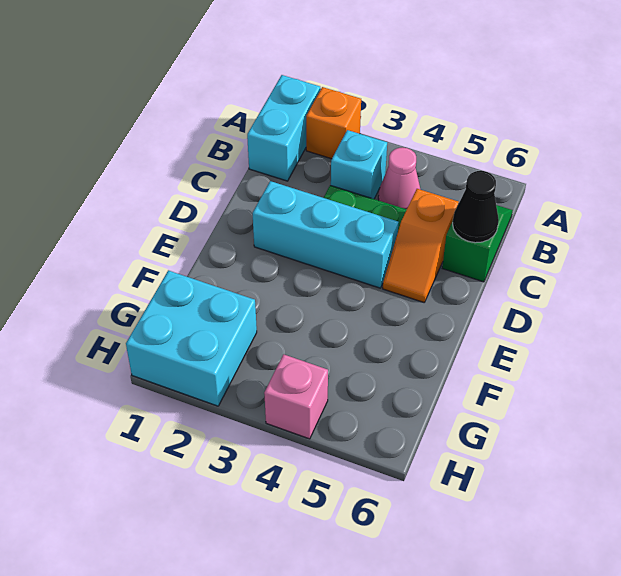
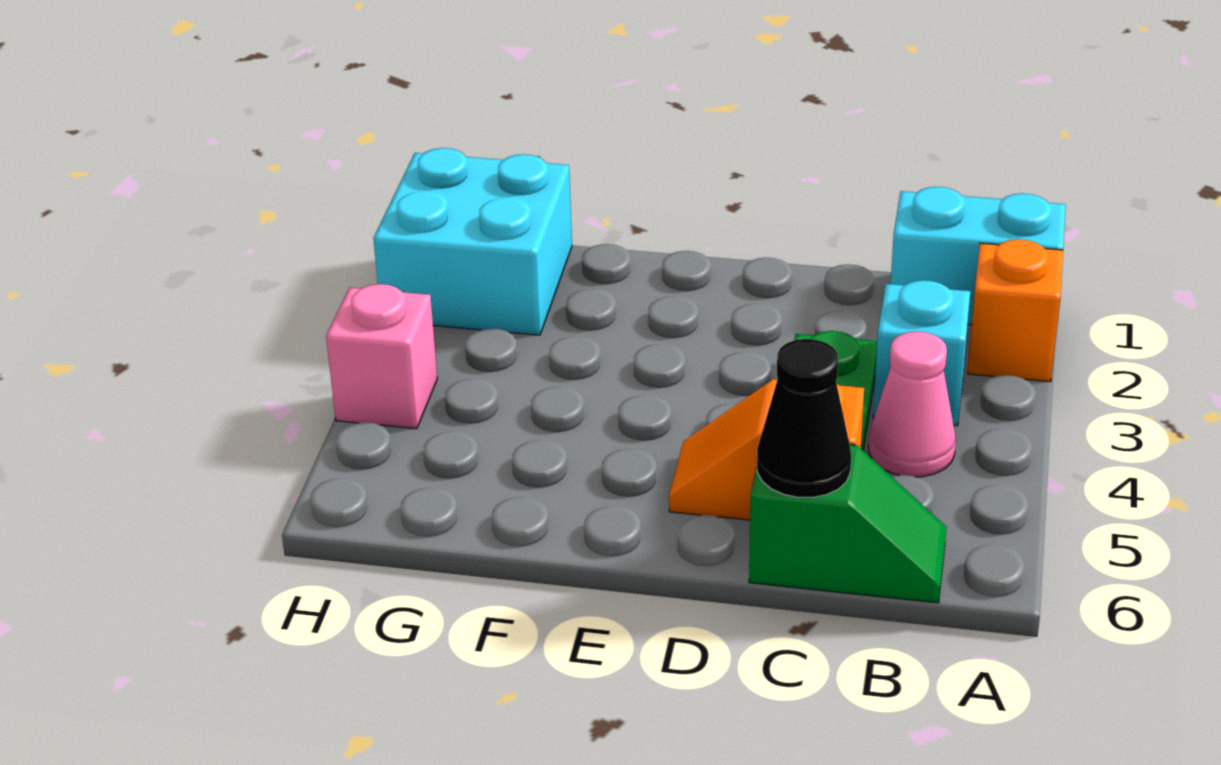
cyan brick D2:D4 level 1 -> none

